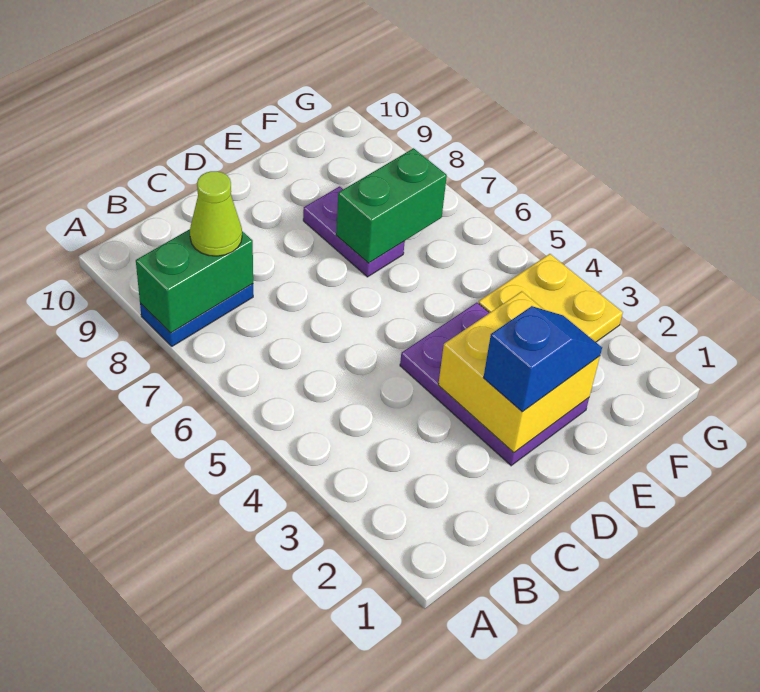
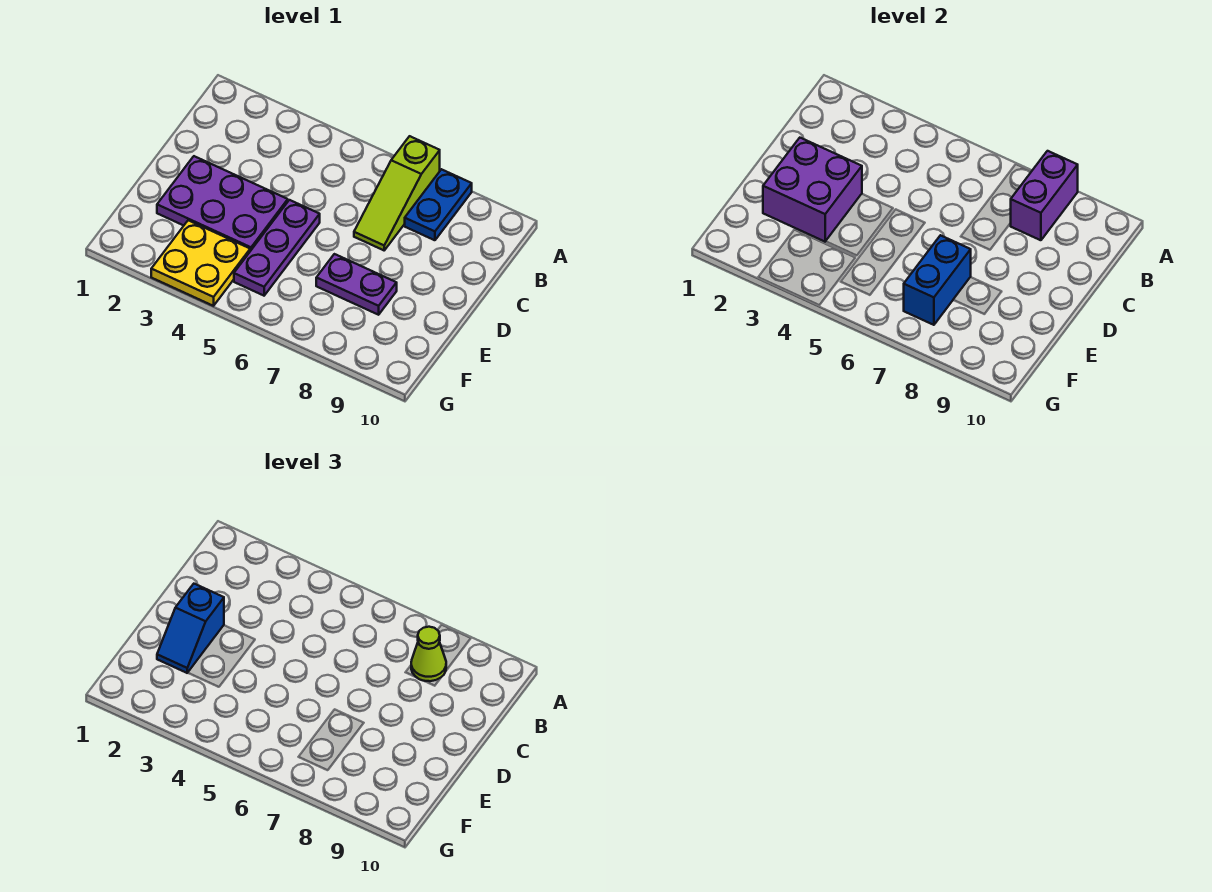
none -> lime slope A7:C7 level 1 top A
green brick A8:B8 level 2 -> purple brick A8:B8 level 2
yellow brick D2:E3 level 2 -> purple brick D2:E3 level 2
none -> purple plate D5:F5 level 1
green brick E7:F7 level 2 -> blue brick E7:F7 level 2

